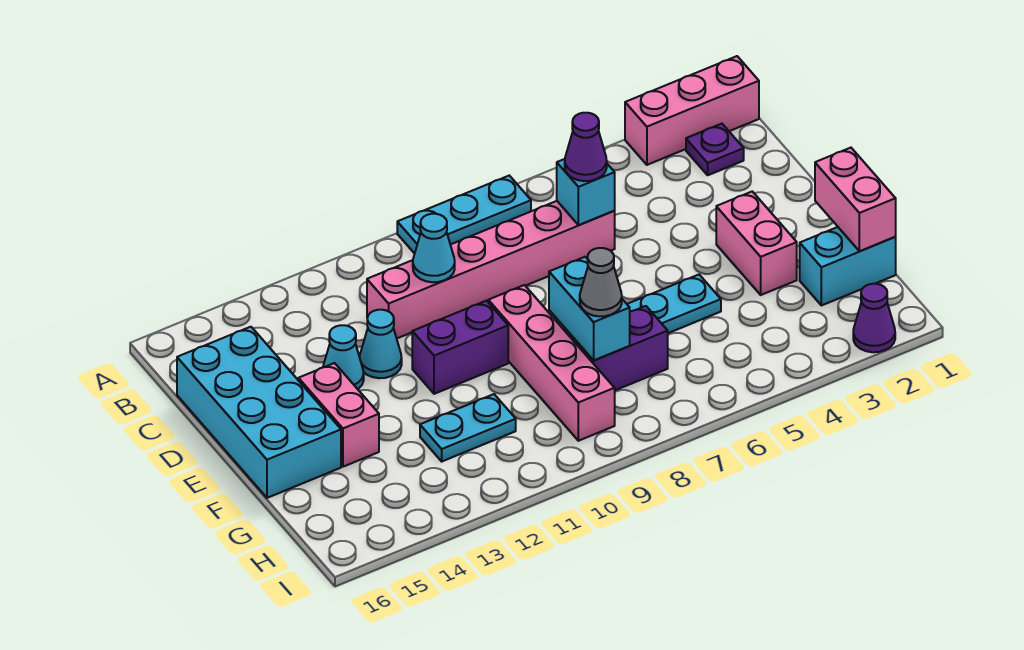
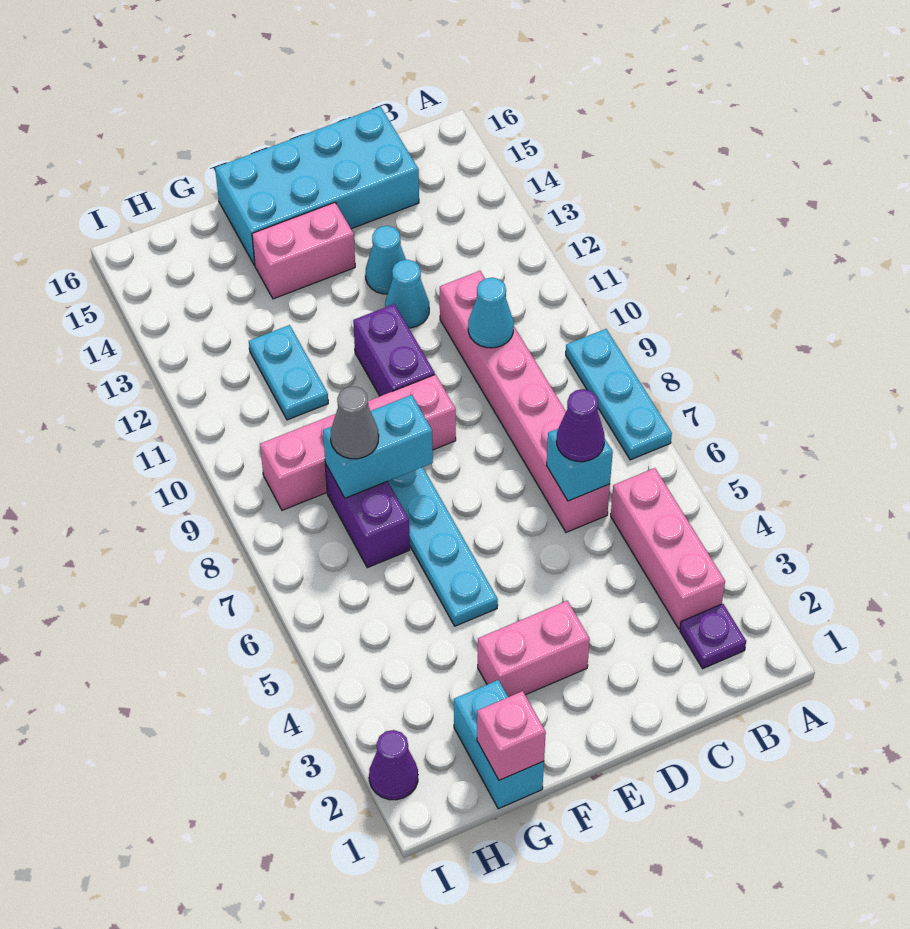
pink brick A1:A3 level 1 -> pink brick B3:B5 level 1
pink brick F1:G1 level 2 -> pink brick G1 level 2

